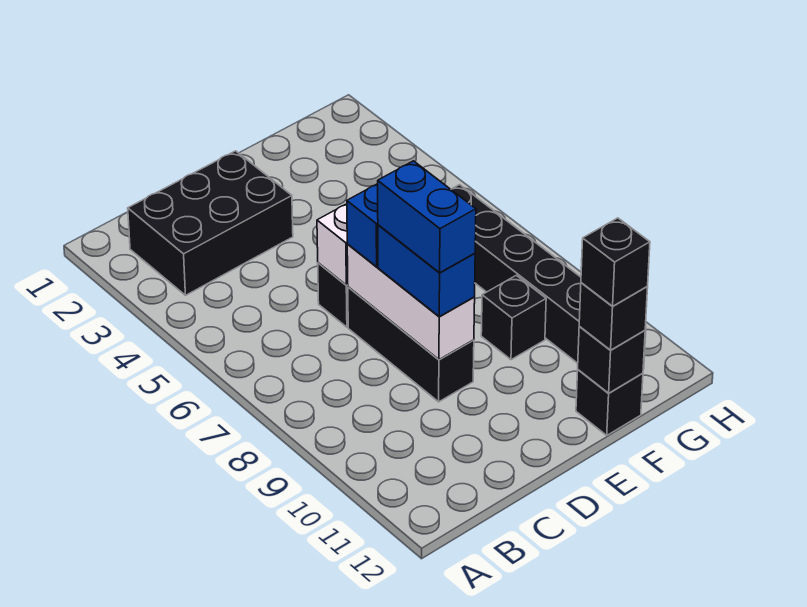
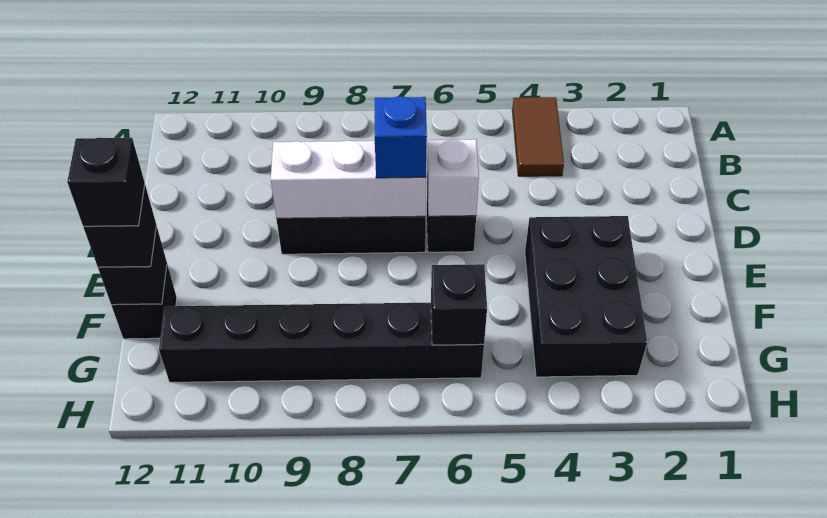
none -> brown tile A4:B4 level 1
black brick B2:D3 level 1 -> black brick E3:G4 level 1
blue brick D8:D9 level 3 -> none
blue brick D8:D9 level 4 -> none
black brick F9 level 1 -> black brick G6 level 2

